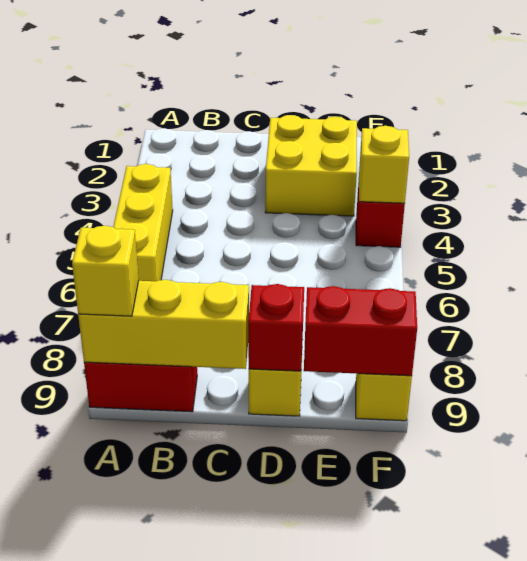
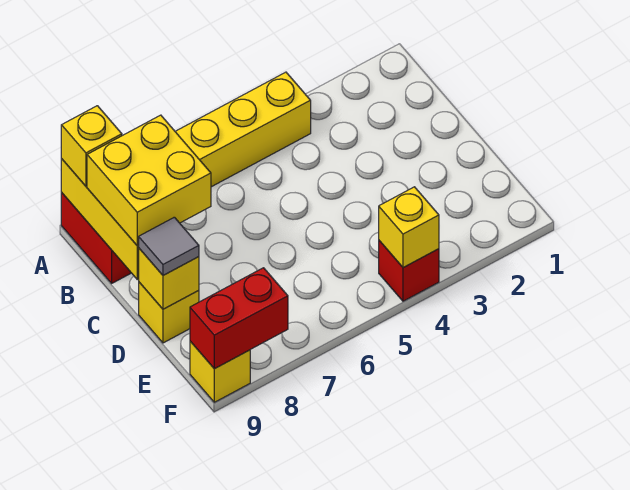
yellow brick D2:E3 level 1 -> yellow brick B8:C9 level 3
red brick D9 level 2 -> yellow brick D9 level 2
none -> grey tile D9 level 3
red brick E9:F9 level 2 -> red brick F8:F9 level 2

